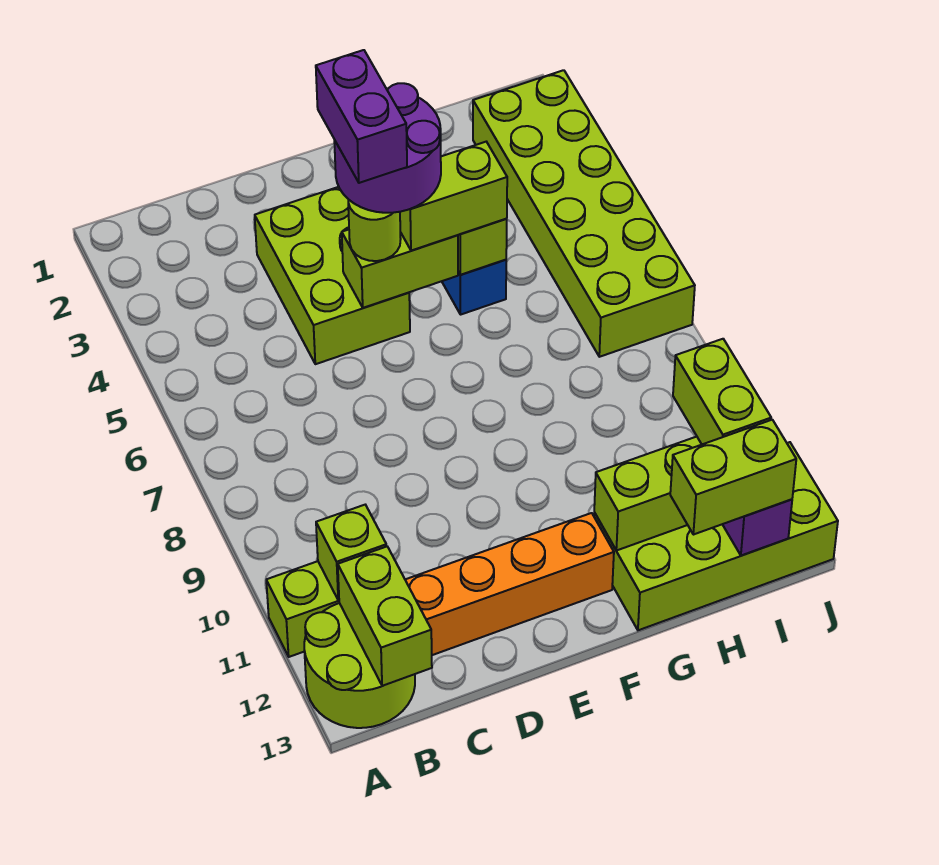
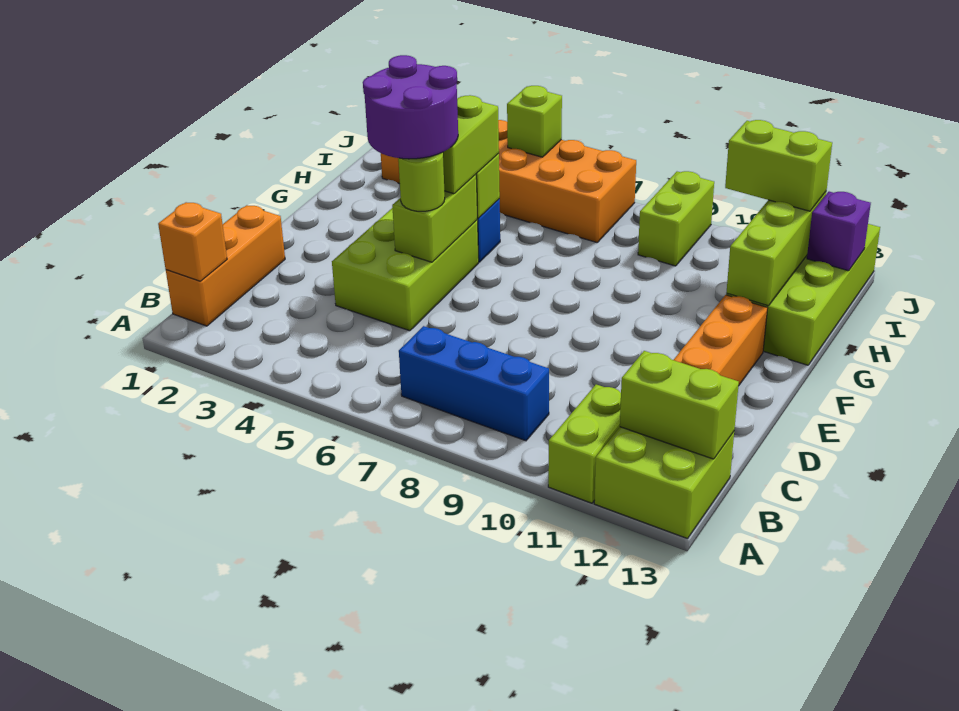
lime round brick A12:B13 level 1 -> lime brick A12:B13 level 1
none -> orange brick B1:D1 level 1
none -> orange brick B1 level 2
none -> blue brick B7:B9 level 1
lime brick B11 level 2 -> lime brick J5 level 2
lime brick D3:E5 level 1 -> lime brick D4:F5 level 1
purple brick E4:E5 level 5 -> none
lime brick H13:I13 level 3 -> lime brick I9:J9 level 1
lime brick I2:J7 level 1 -> orange brick I2:J7 level 1

